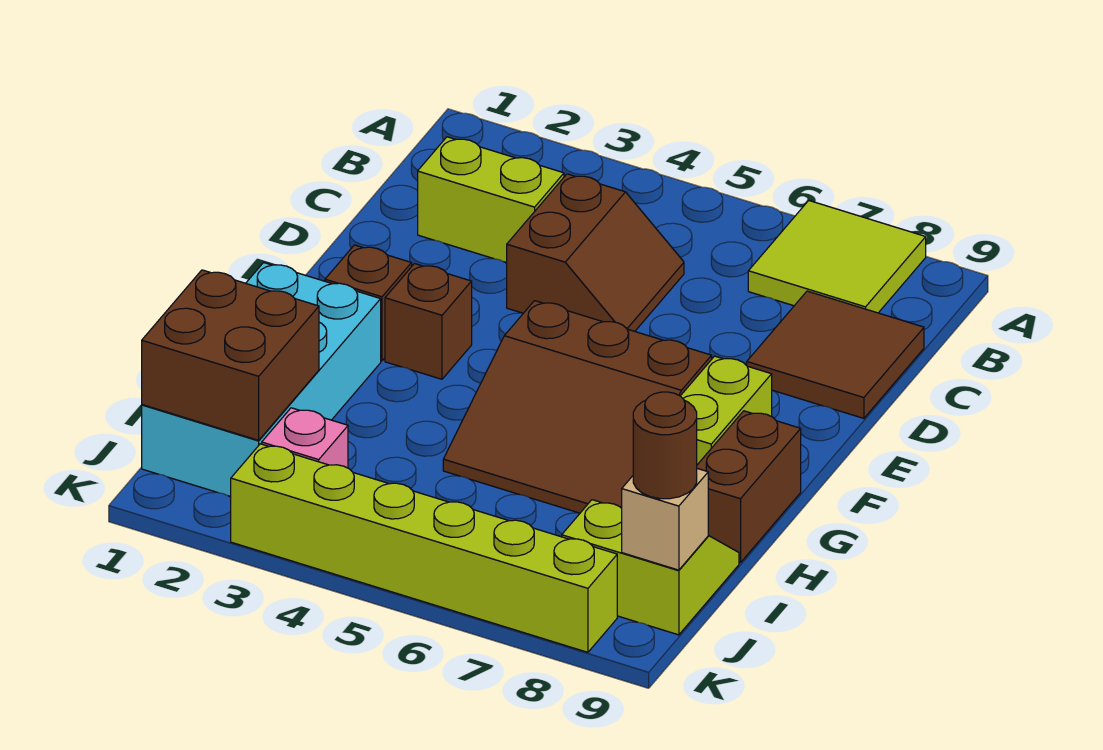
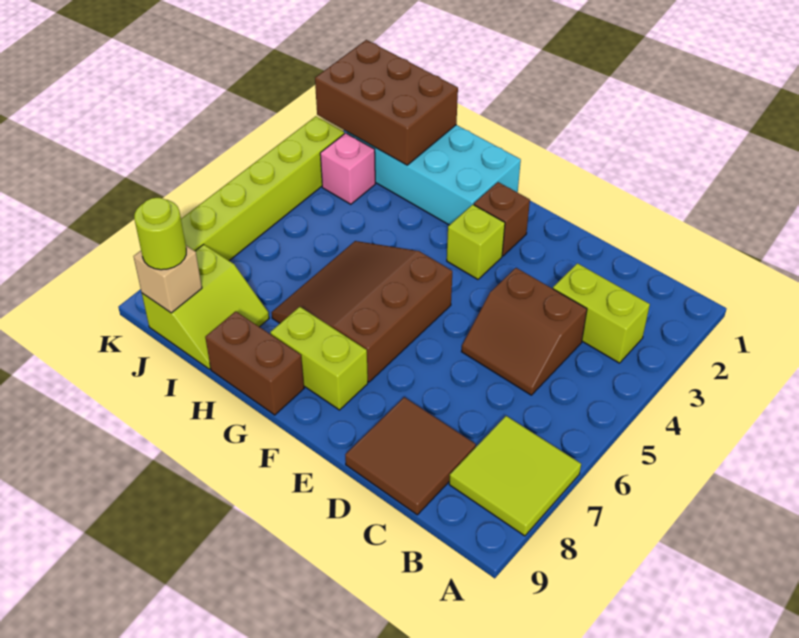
lime brick C2:C3 level 1 -> lime brick B3:C3 level 1
brown brick F3 level 1 -> lime brick F3 level 1
brown brick I1:J2 level 2 -> brown brick I1:K2 level 2
brown round brick J9 level 3 -> lime round brick J9 level 3

